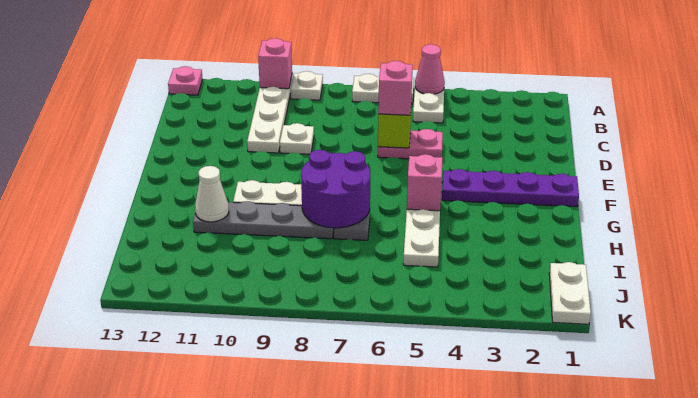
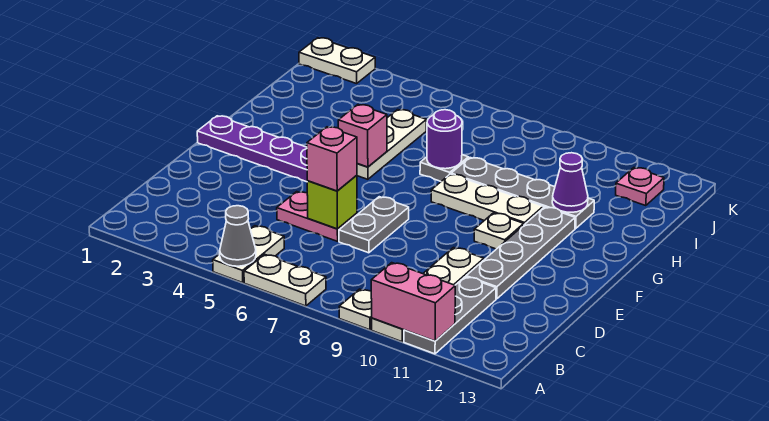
pink cone A5 level 2 -> grey cone A5 level 2
pink brick A10 level 2 -> pink brick A10:A11 level 2
none -> grey plate A11:C11 level 1
pink plate A13 level 1 -> pink plate J12 level 1
none -> grey plate D7:E7 level 1
white plate D9 level 1 -> white plate F10 level 1
none -> grey plate D11:G11 level 1
purple round brick G7:H8 level 2 -> purple round brick H7 level 2
white cone H11 level 2 -> purple cone H11 level 2
white plate J1:K1 level 1 -> white plate K1:K2 level 1

